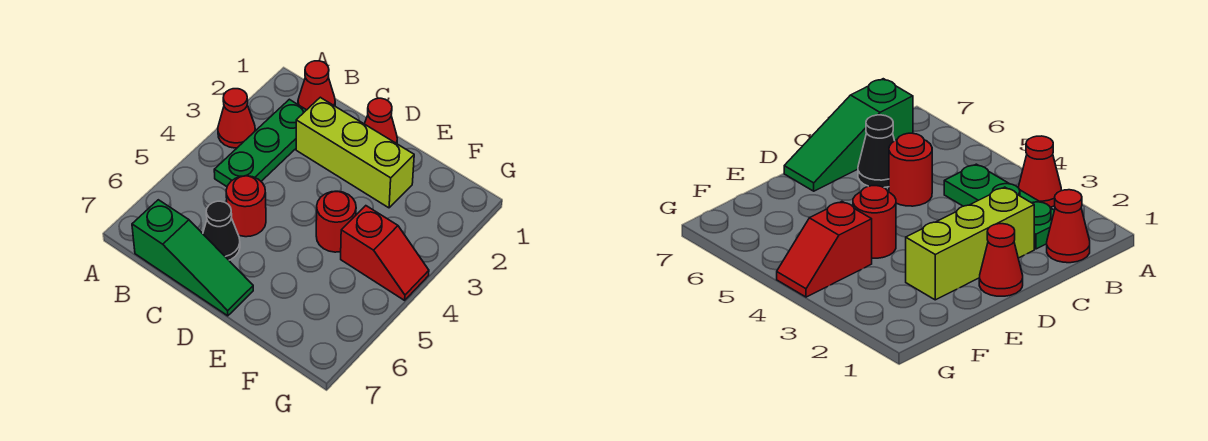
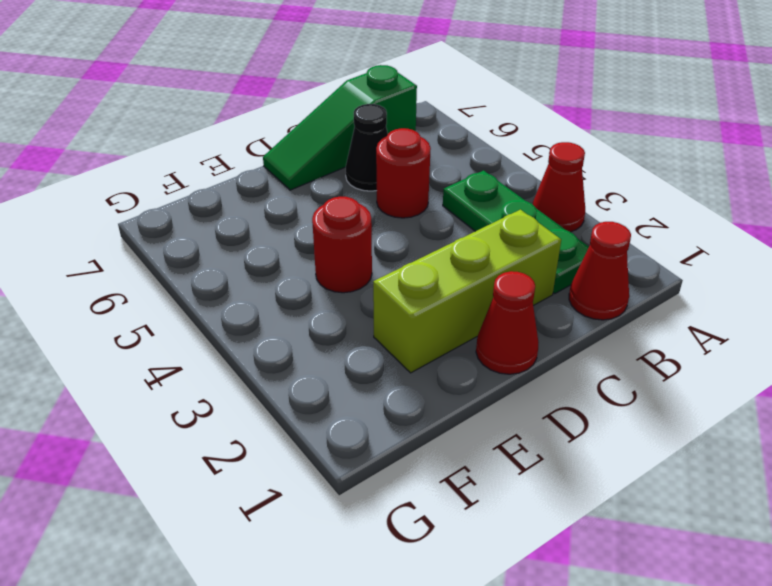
red slope F4:G4 level 1 top F -> none

